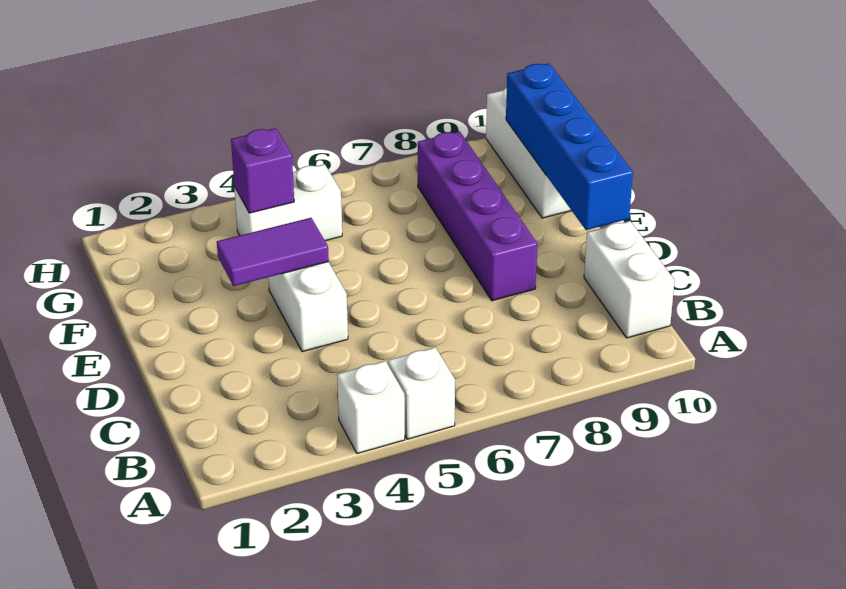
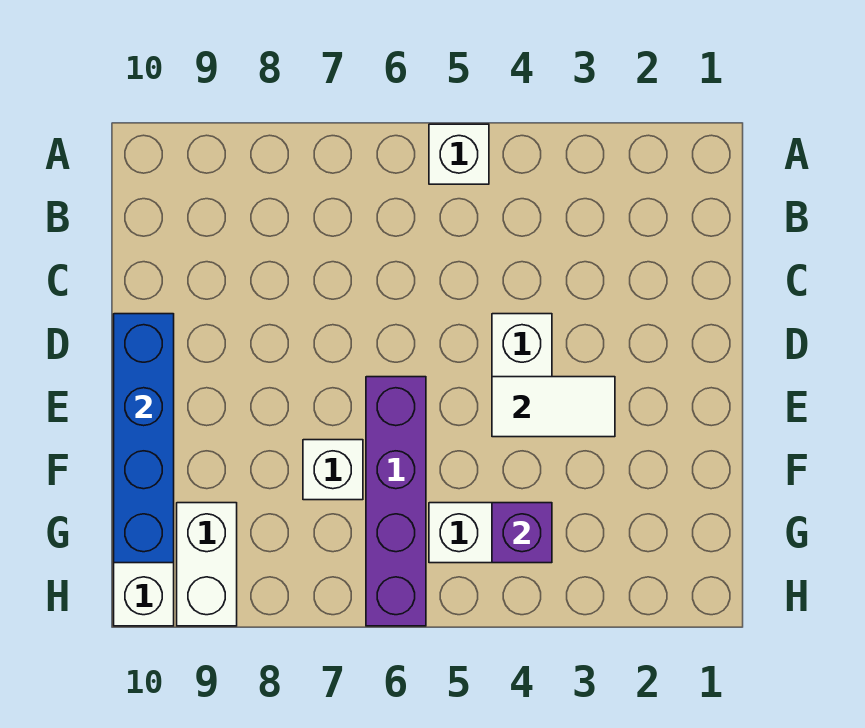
white brick A4 level 1 -> white brick F7 level 1
white brick B10:C10 level 1 -> white brick G9:H9 level 1
purple brick D8:G8 level 1 -> purple brick E6:H6 level 1
purple tile E3:E4 level 2 -> white tile E3:E4 level 2

